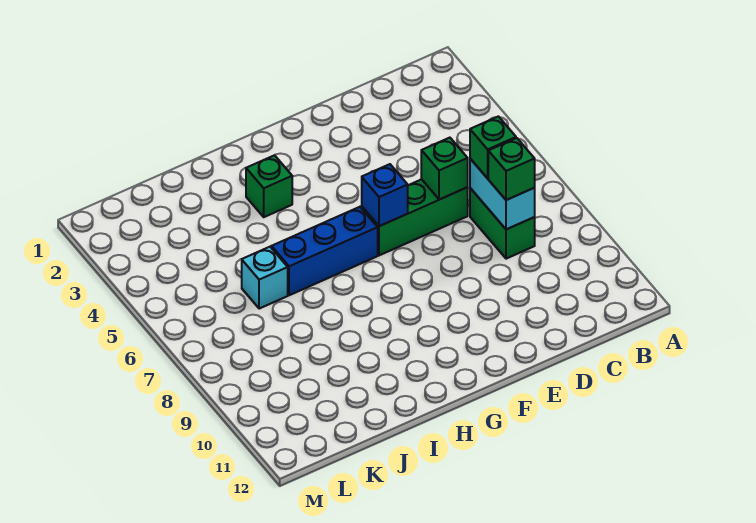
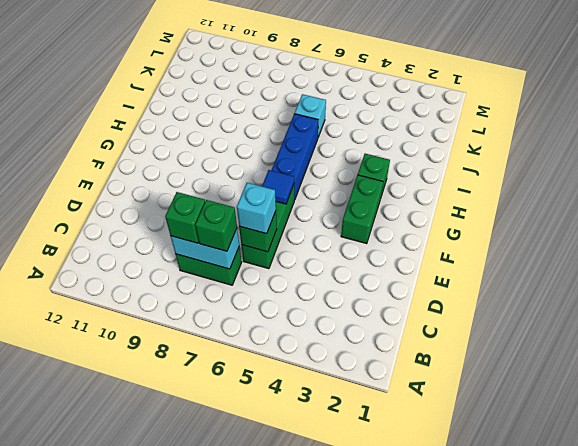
none -> cyan brick D6 level 3
none -> green brick F3:G3 level 1
blue brick F6 level 2 -> blue tile F6 level 2

